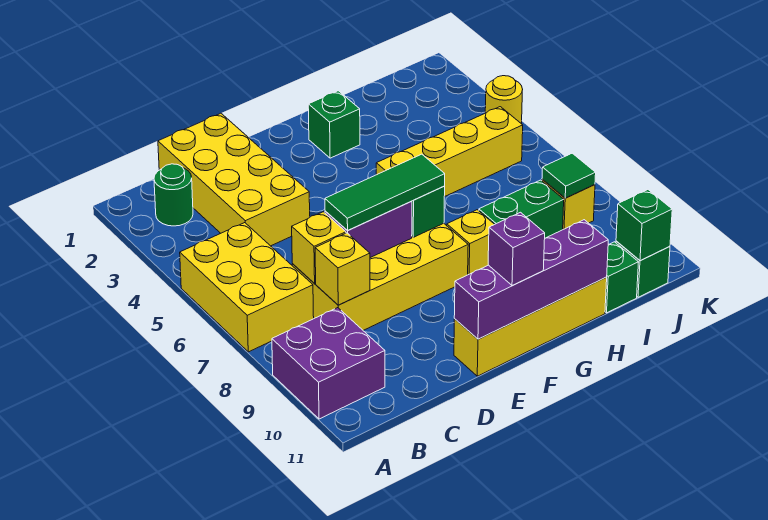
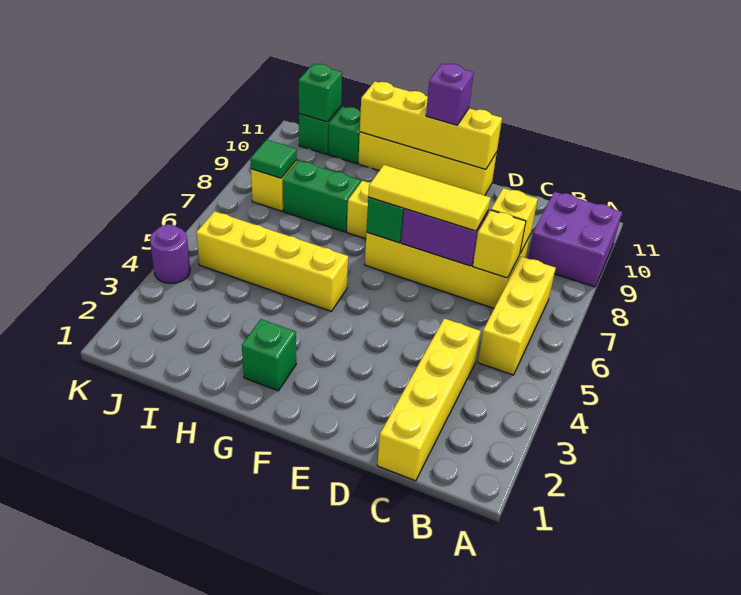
yellow brick A5:B7 level 1 -> yellow brick B5:B7 level 1
green round brick B2 level 1 -> none
yellow brick C1:D4 level 1 -> yellow brick C1:C4 level 1
green tile D7:F7 level 3 -> yellow tile D7:F7 level 3
purple brick E11:H11 level 2 -> yellow brick E11:H11 level 2
yellow round brick K4 level 1 -> purple round brick K4 level 1

